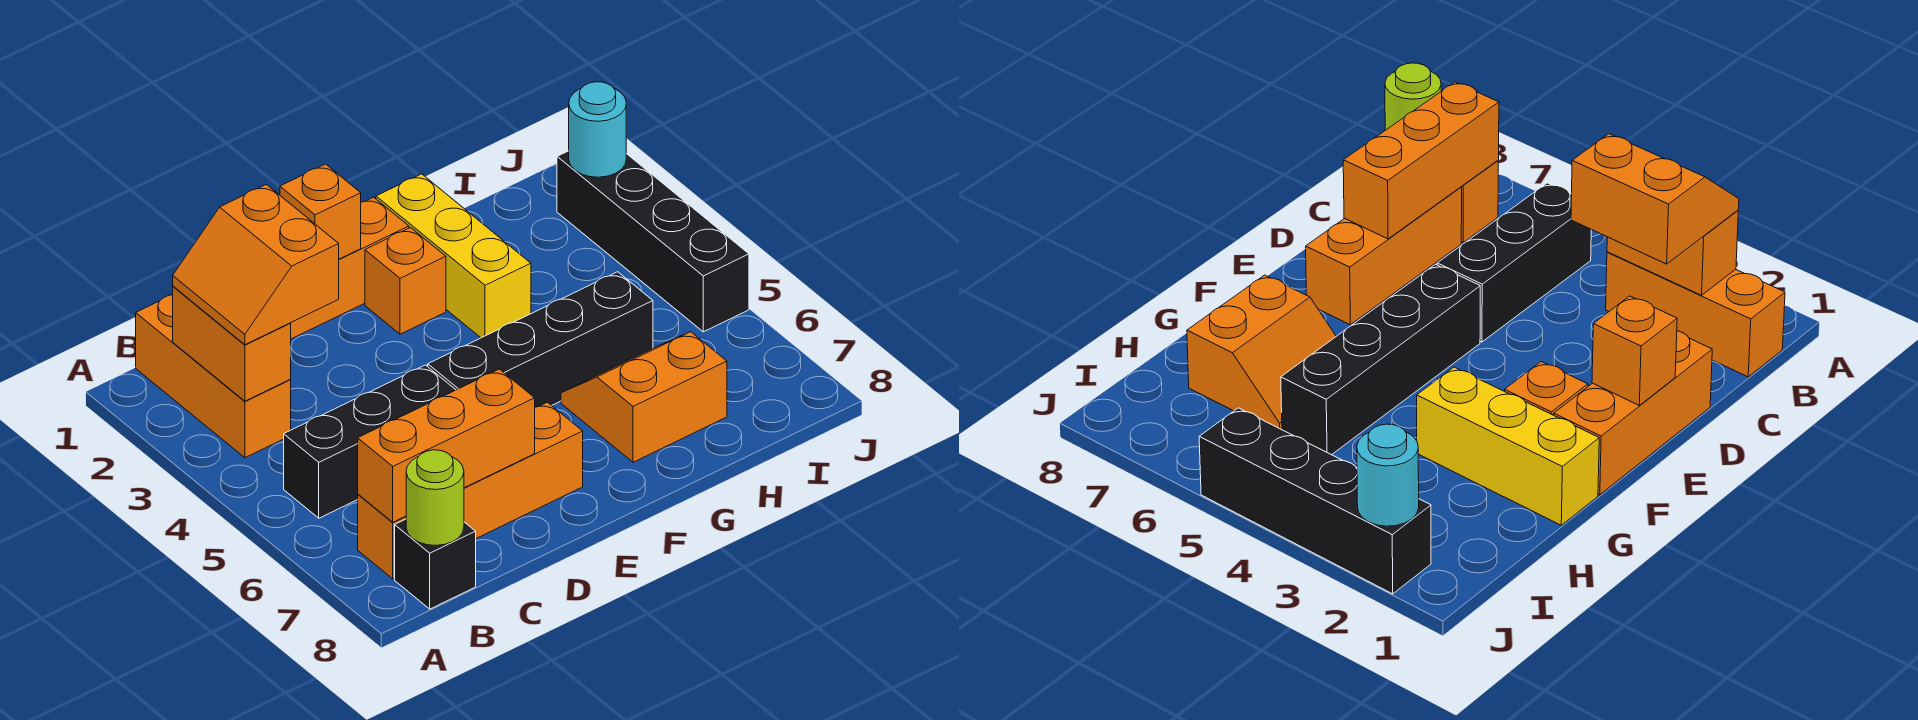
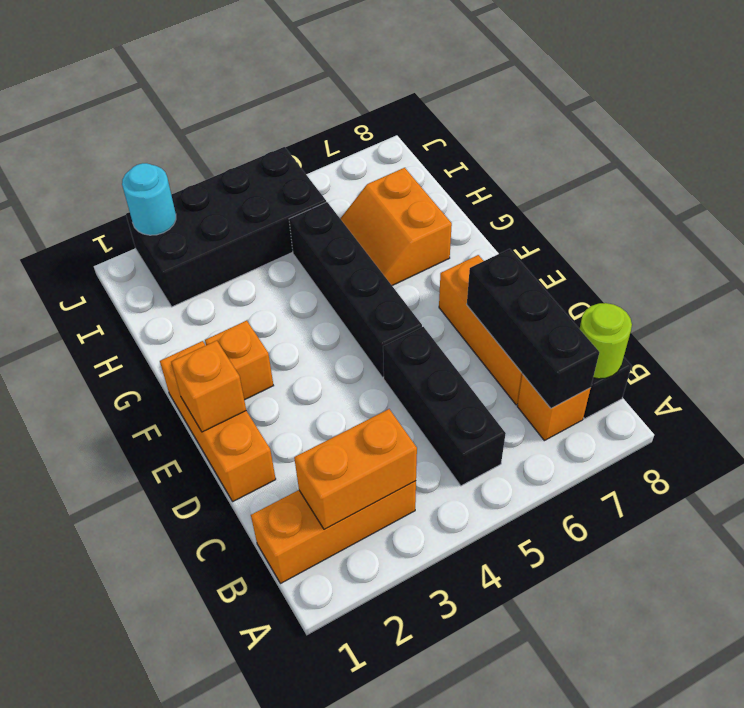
orange slope B2:C3 level 3 top C -> none
orange brick B7:D7 level 2 -> black brick B7:D7 level 2
yellow brick G1:G3 level 1 -> none
black brick J2:J5 level 1 -> black brick I2:J5 level 1

